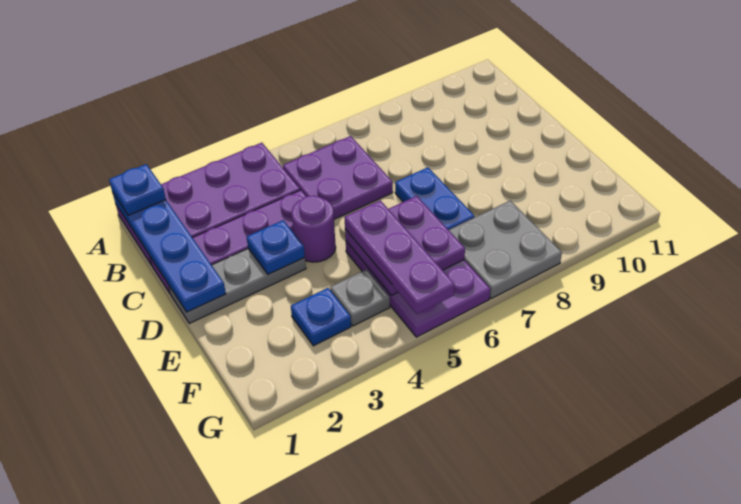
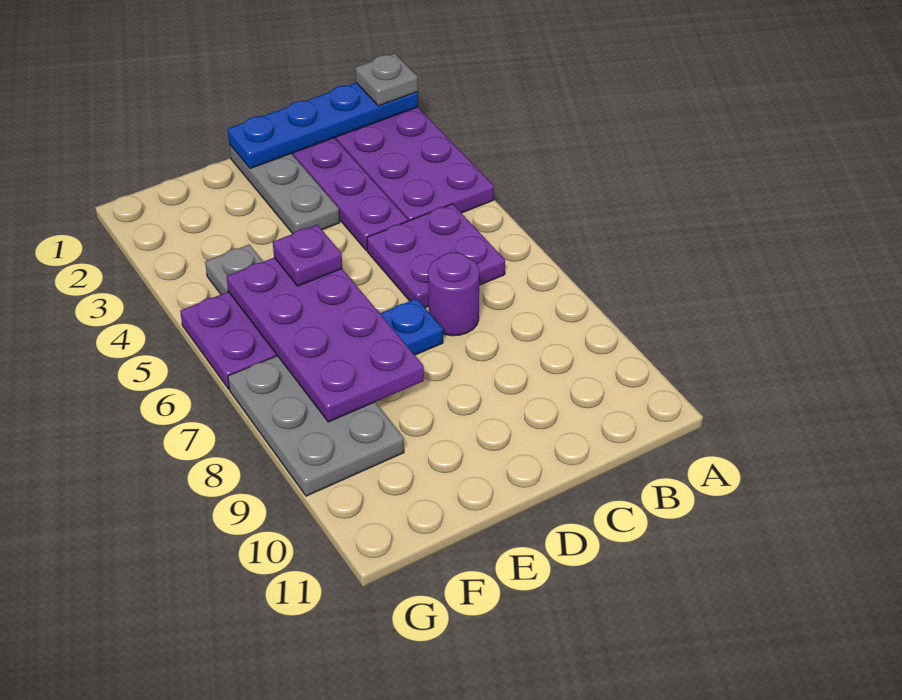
blue plate A1 level 3 -> grey plate A1 level 3
blue plate D3 level 2 -> none
purple round brick D4 level 1 -> purple round brick C7 level 1
purple plate E5:F6 level 2 -> purple plate E5:F8 level 2
purple plate E5:G5 level 3 -> purple plate E5 level 3
blue plate F3 level 1 -> none
grey plate F7:G8 level 1 -> grey plate F7:G9 level 1

